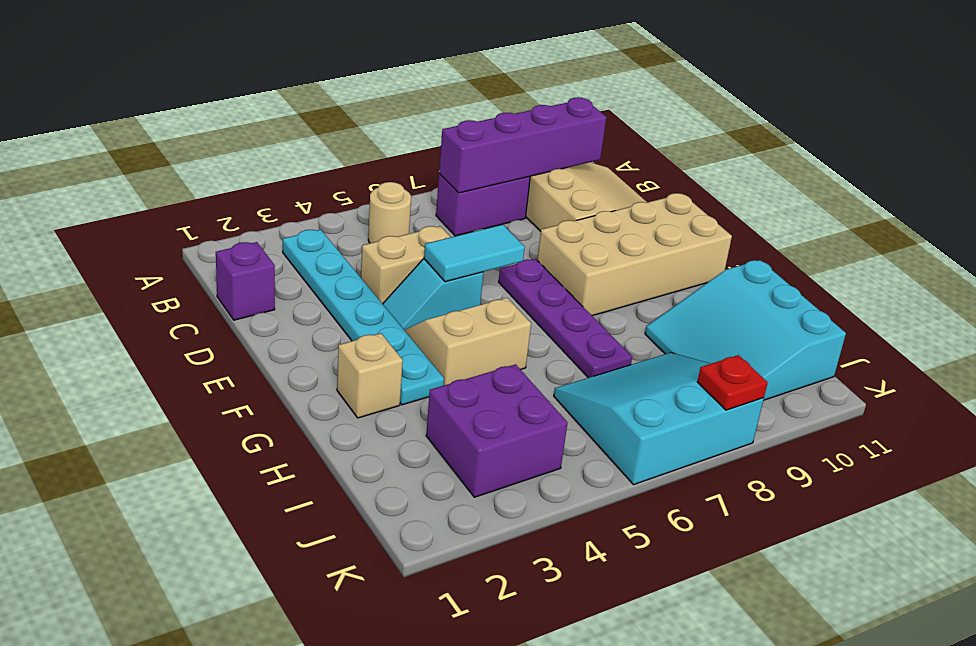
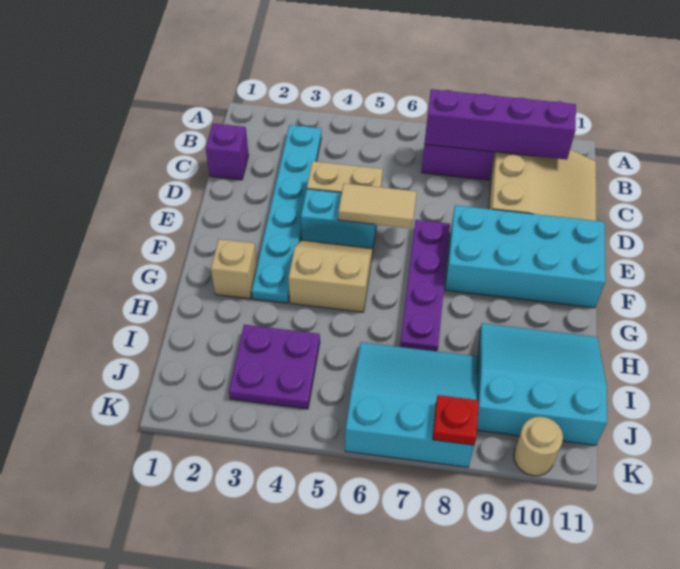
tan round brick B5 level 1 -> tan round brick K10 level 1
cyan slope E4:E5 level 1 top 5 -> cyan brick E4:E5 level 1
cyan tile E5:E6 level 2 -> tan tile E5:E6 level 2
tan brick E8:F11 level 1 -> cyan brick E8:F11 level 1
cyan slope H9:J11 level 1 top 11 -> cyan slope H9:J11 level 1 top J
purple brick I3:J4 level 1 -> purple plate I3:J4 level 1

